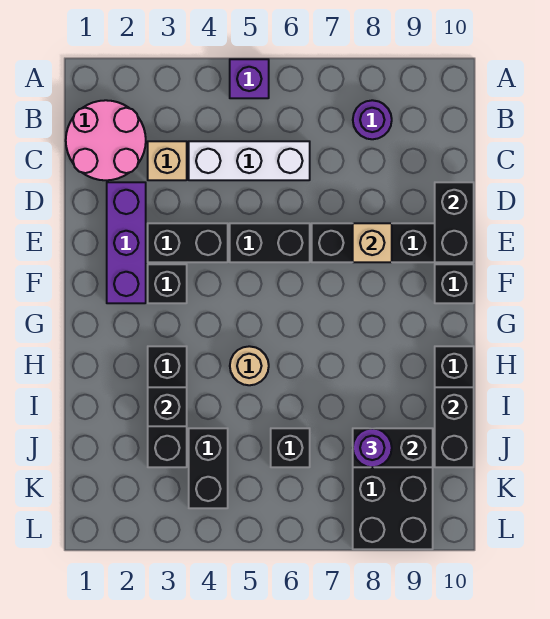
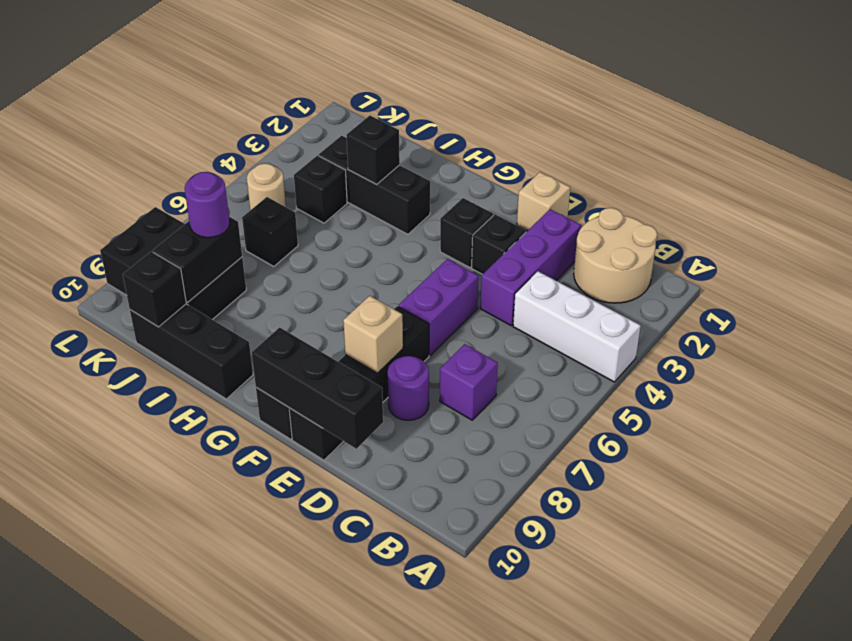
purple brick A5 level 1 -> purple brick C7 level 1
pink round brick B1:C2 level 1 -> tan round brick B1:C2 level 1
purple round brick B8 level 1 -> purple round brick D8 level 1
tan brick C3 level 1 -> tan brick E1 level 1
white brick C4:C6 level 1 -> white brick A4:C4 level 1
purple brick D2:F2 level 1 -> purple brick D2:D4 level 1
black brick D10:E10 level 2 -> black brick D10:F10 level 2
black brick E3:E4 level 1 -> black brick E3 level 1
black brick E5:E6 level 1 -> purple brick E5:E6 level 1
tan round brick H5 level 1 -> tan round brick K5 level 1
black brick I10:J10 level 2 -> black brick J10 level 2
black brick J4:K4 level 1 -> black brick J4 level 1

